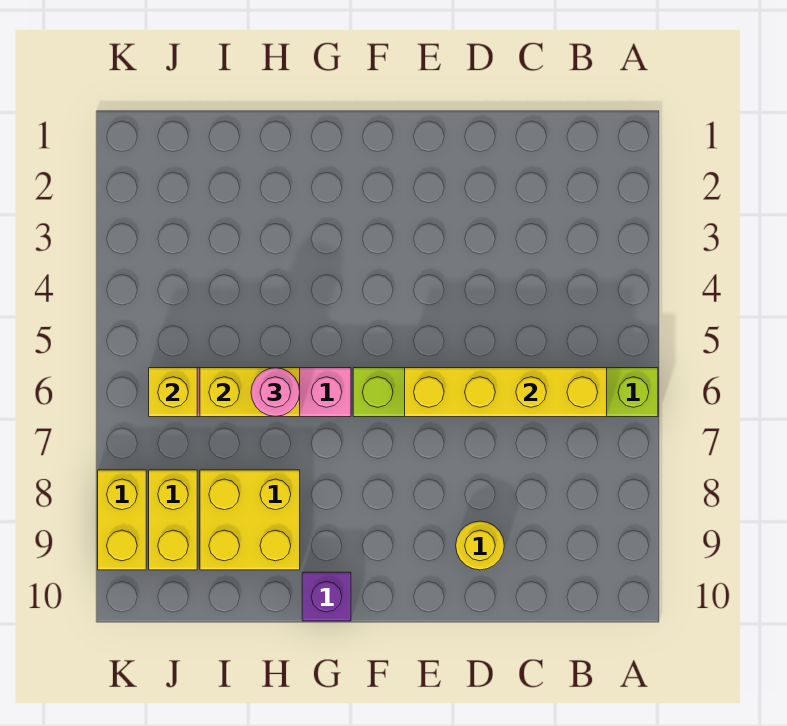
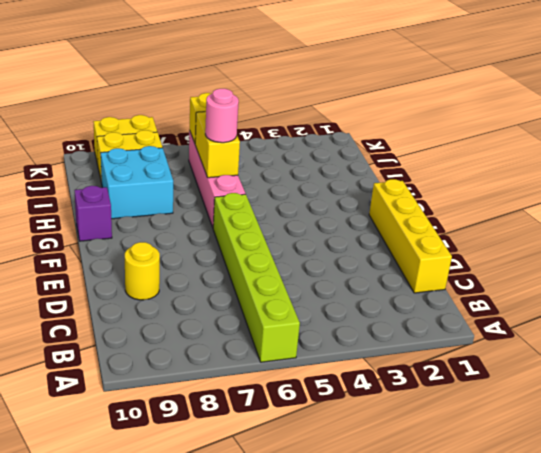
yellow brick B6:E6 level 2 -> yellow brick C1:F1 level 1
yellow brick H8:I9 level 1 -> cyan brick H8:I9 level 1

